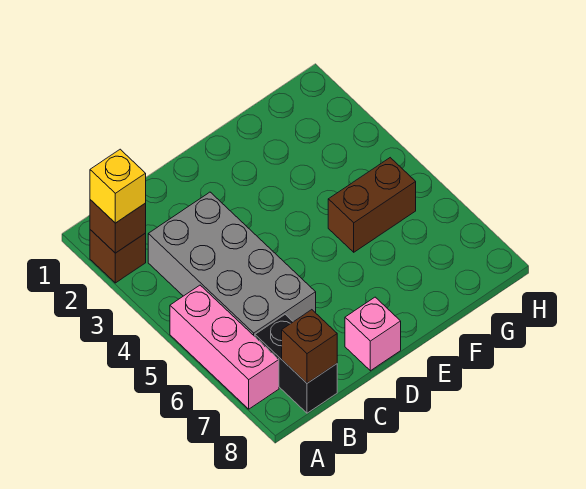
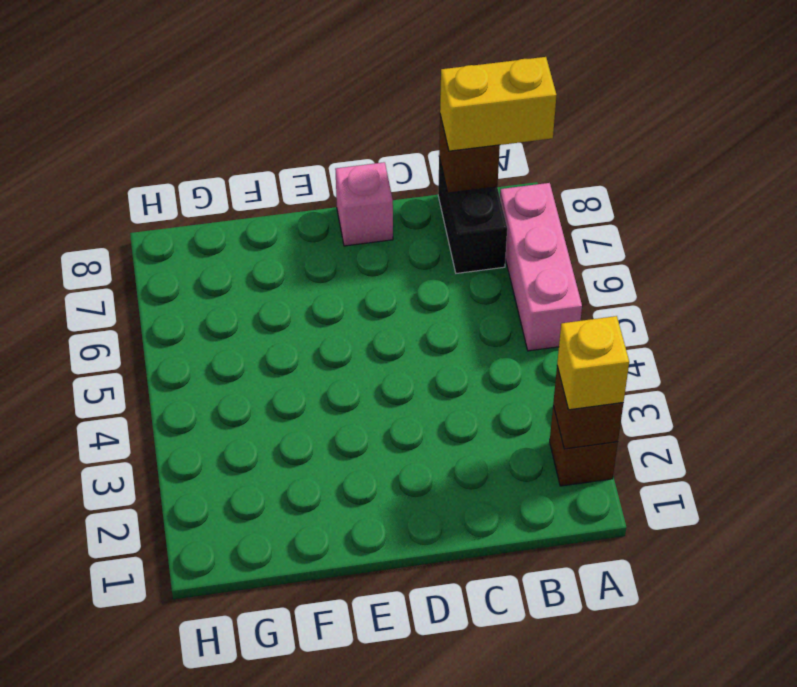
none -> yellow brick A8:B8 level 3
grey brick B3:C6 level 1 -> none
brown brick F5:G5 level 1 -> none

